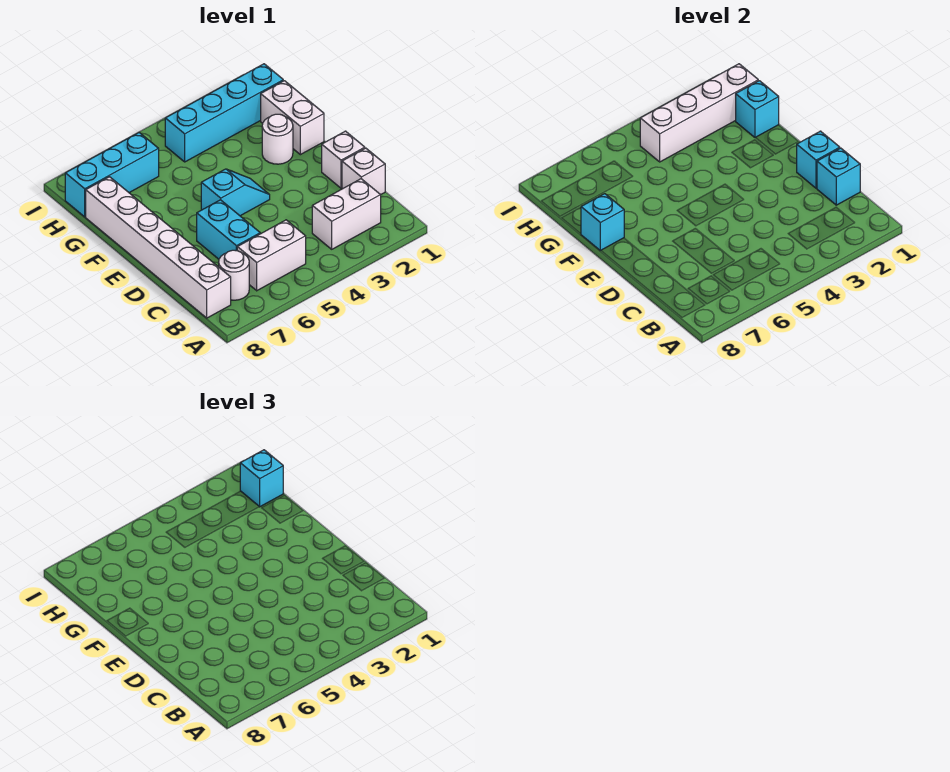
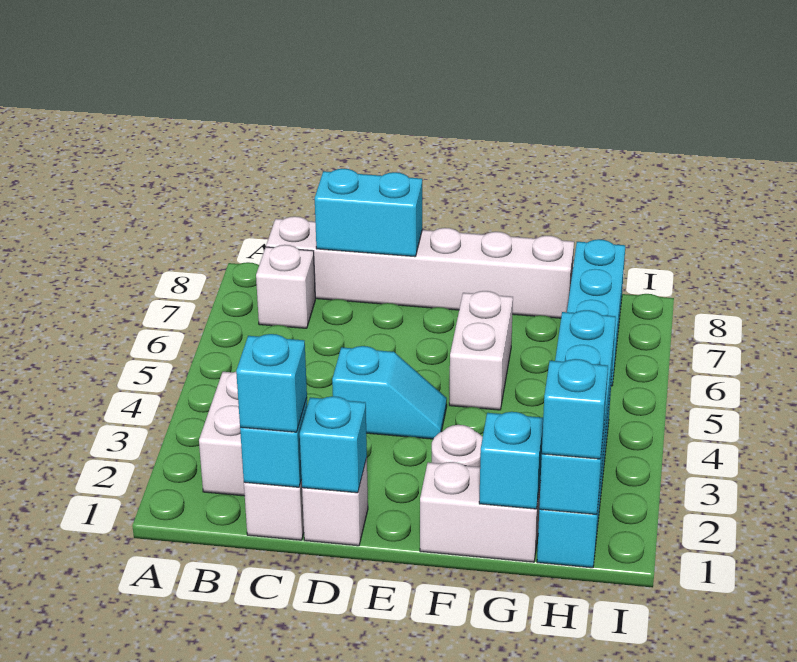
white brick B5:B6 level 1 -> white brick F5:F6 level 1
white round brick B7 level 1 -> white brick B7 level 1
cyan brick C6:D6 level 1 -> cyan brick C8:D8 level 2
cyan slope E4:E5 level 1 top 5 -> cyan slope D4:E4 level 1 top D
cyan brick F8 level 2 -> cyan brick C1 level 3
white brick H1:H4 level 2 -> cyan brick H1:H4 level 2

